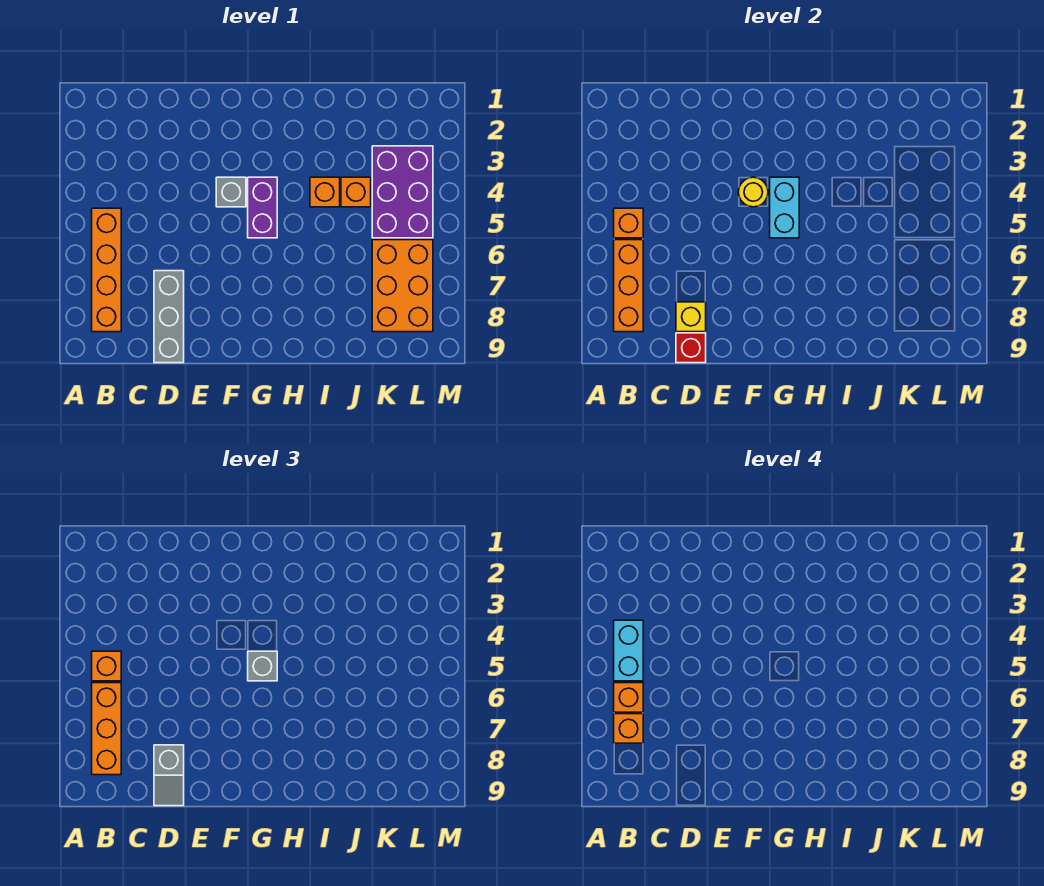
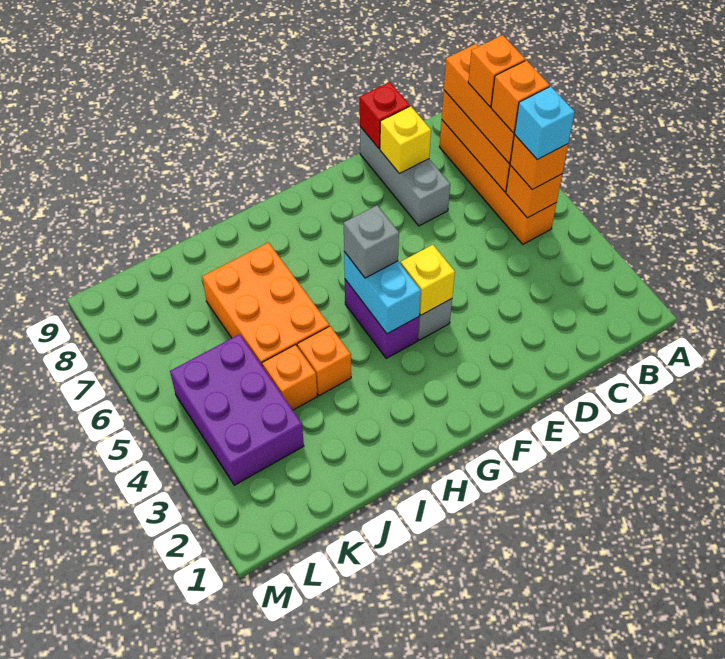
cyan brick B4:B5 level 4 -> cyan brick B5 level 4
grey slope D8:D9 level 3 top 8 -> none
yellow round brick F4 level 2 -> yellow brick F4 level 2
orange brick K6:L8 level 1 -> orange brick I5:J7 level 1

